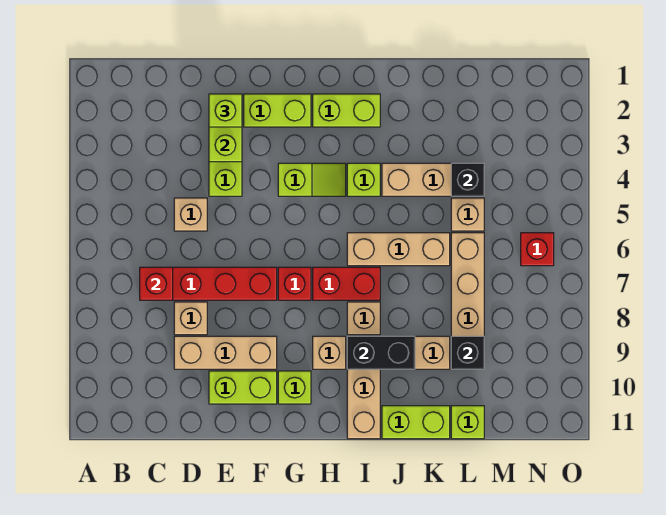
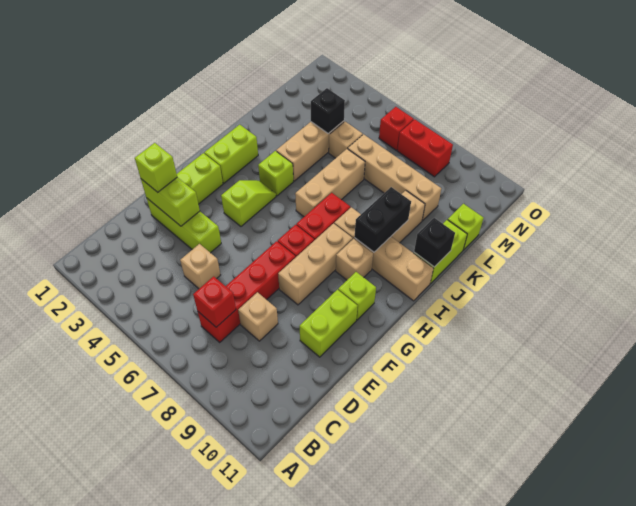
tan brick D9:F9 level 1 -> tan brick F8:H8 level 1
black brick L9 level 2 -> black brick J11 level 2
none -> red brick N7:N8 level 1

